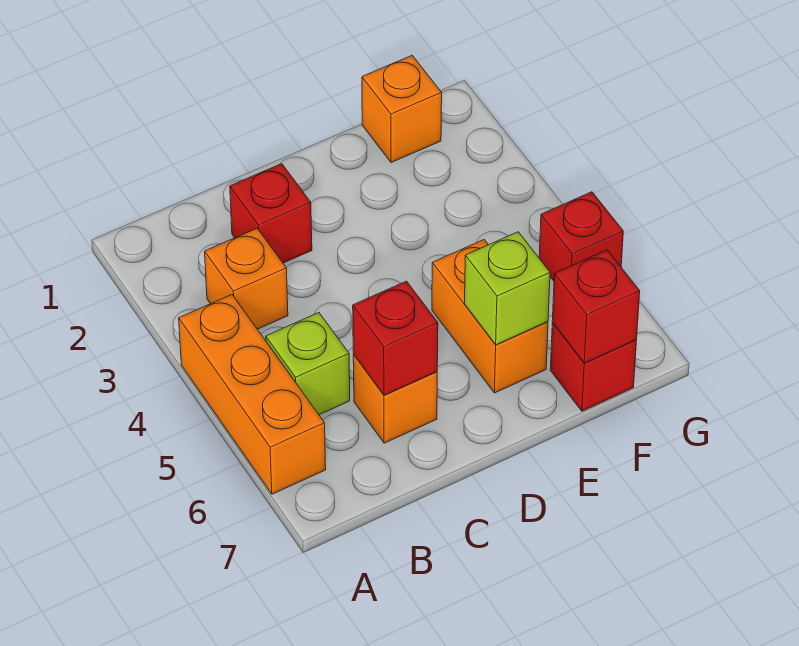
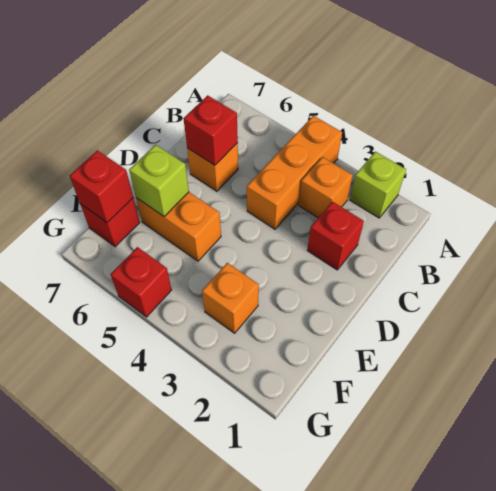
orange brick A4:A6 level 1 -> orange brick A4:C4 level 1
lime brick B5 level 1 -> lime brick A2 level 1
orange brick F1 level 1 -> orange brick F3 level 1

